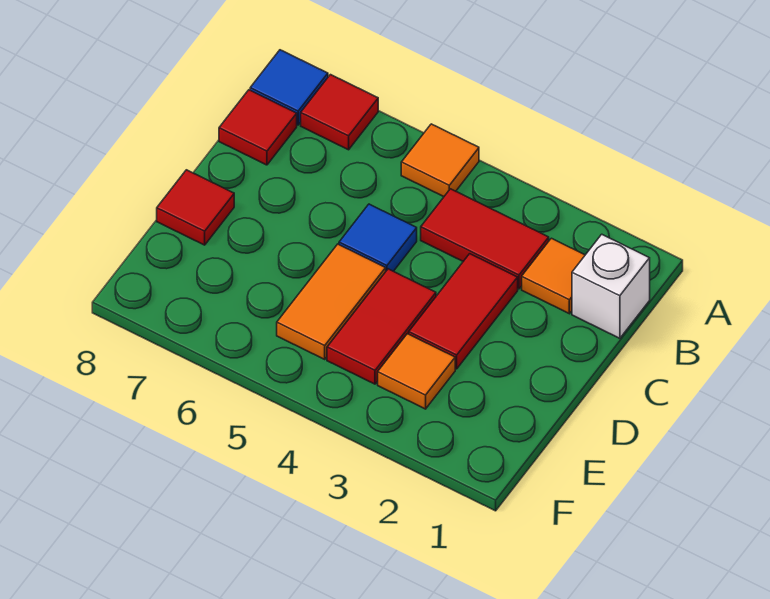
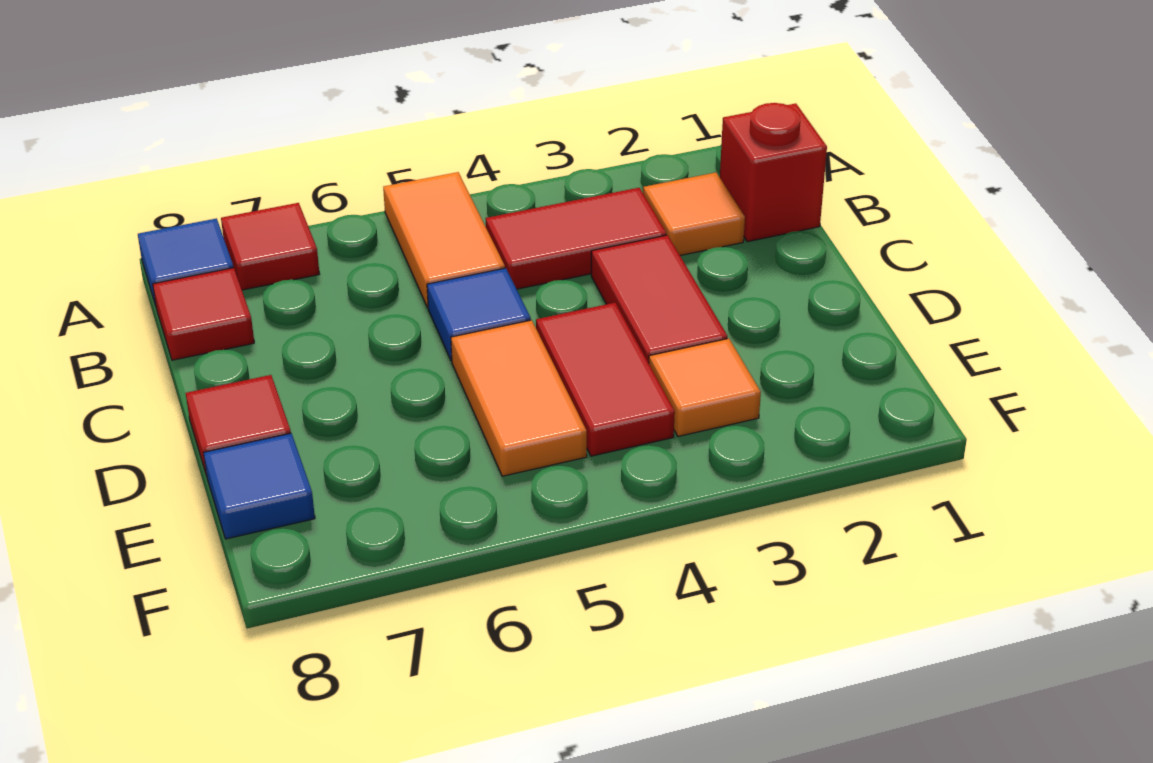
orange tile A5 level 1 -> orange tile A5:B5 level 1
white brick B1 level 1 -> red brick B1 level 1
none -> blue tile E8 level 1

